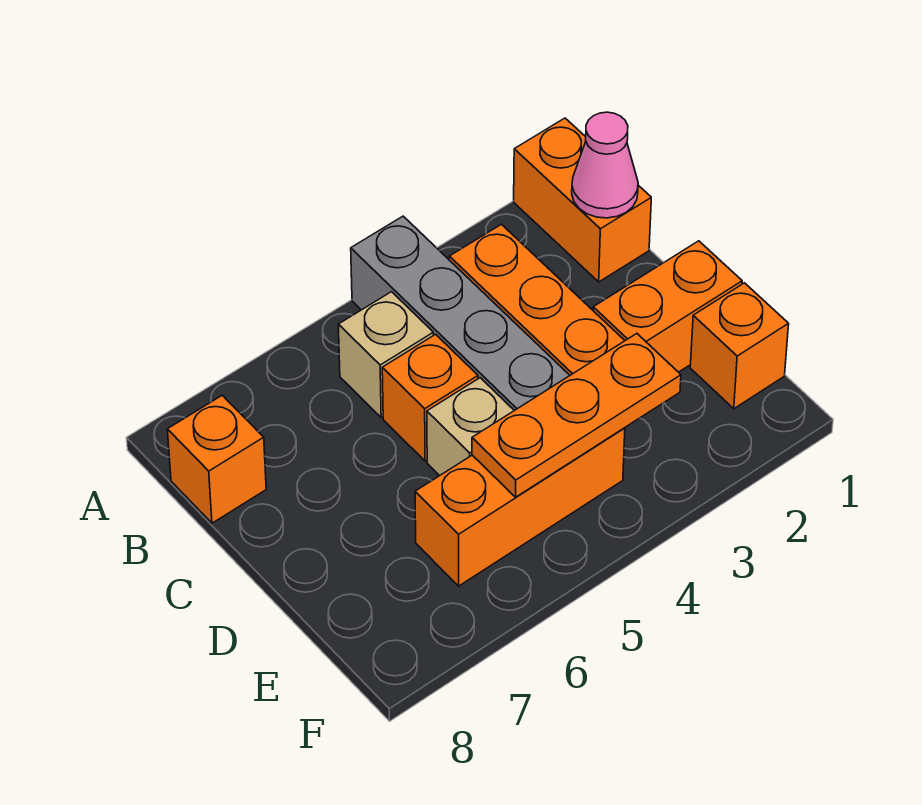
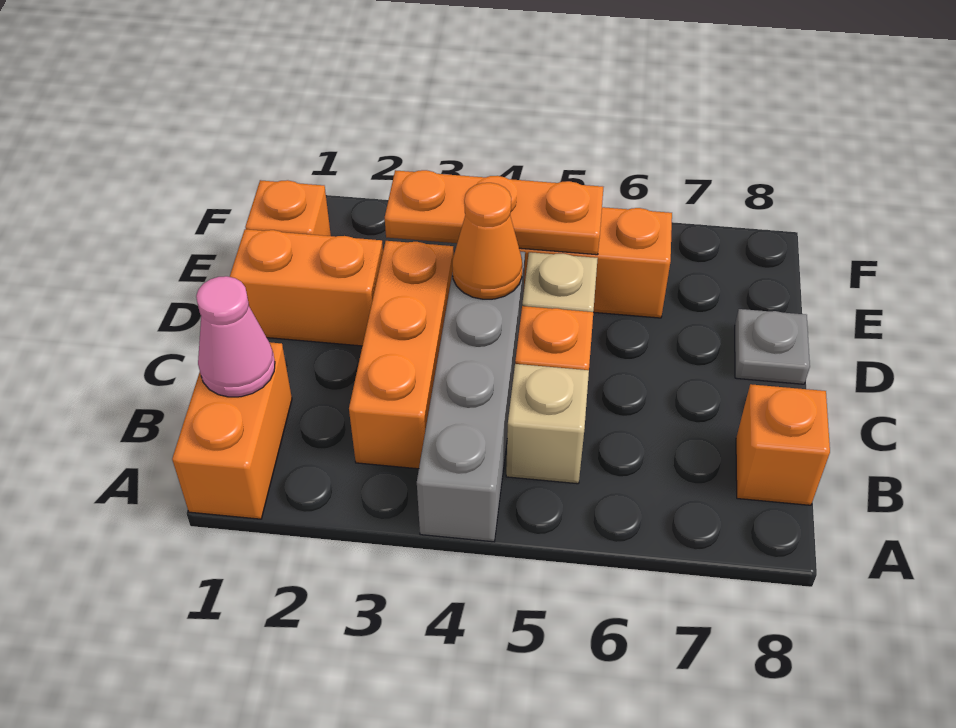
none -> orange cone D4 level 2
none -> grey plate D8 level 1

